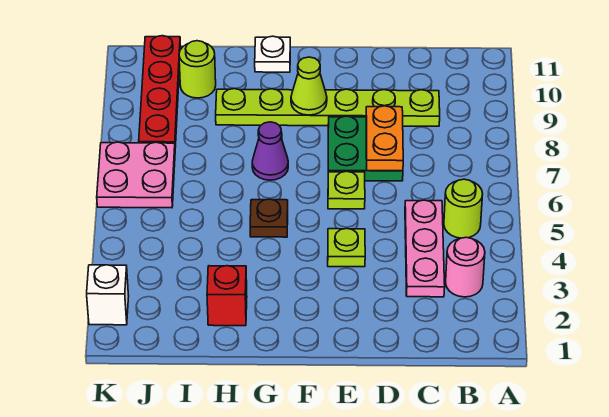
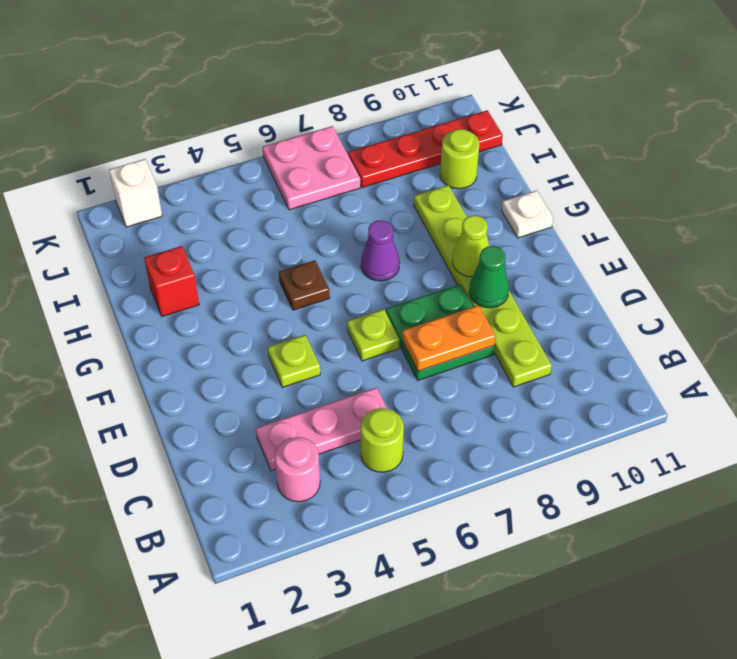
none -> green cone E9 level 2

